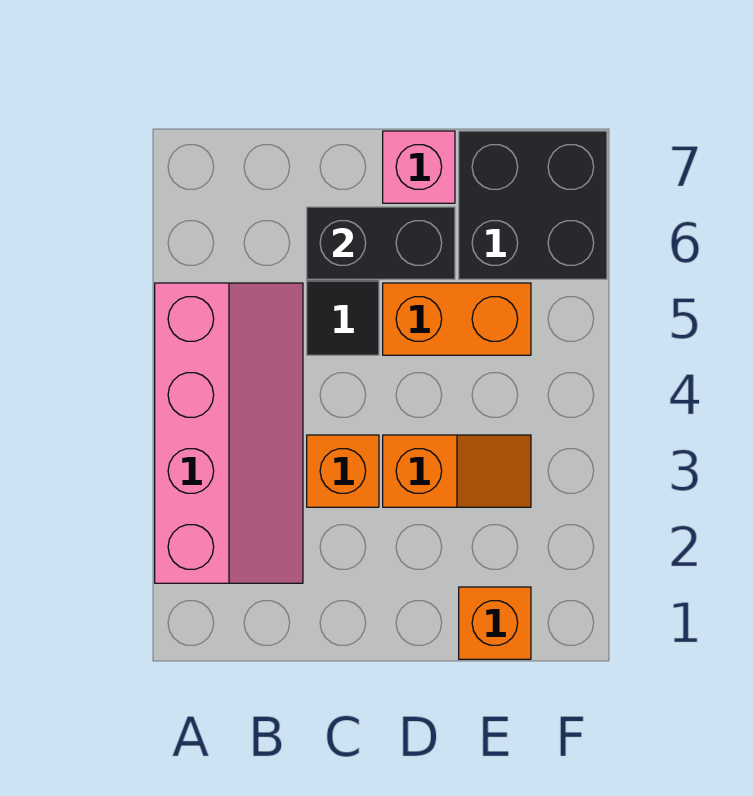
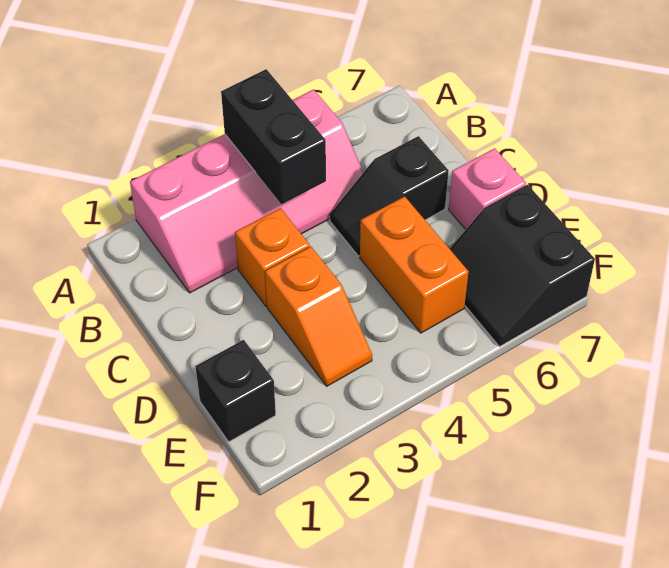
black brick C6:D6 level 2 -> black brick A4:B4 level 2
orange brick E1 level 1 -> black brick E1 level 1
black brick E6:F7 level 1 -> black slope E6:F7 level 1 top 7

